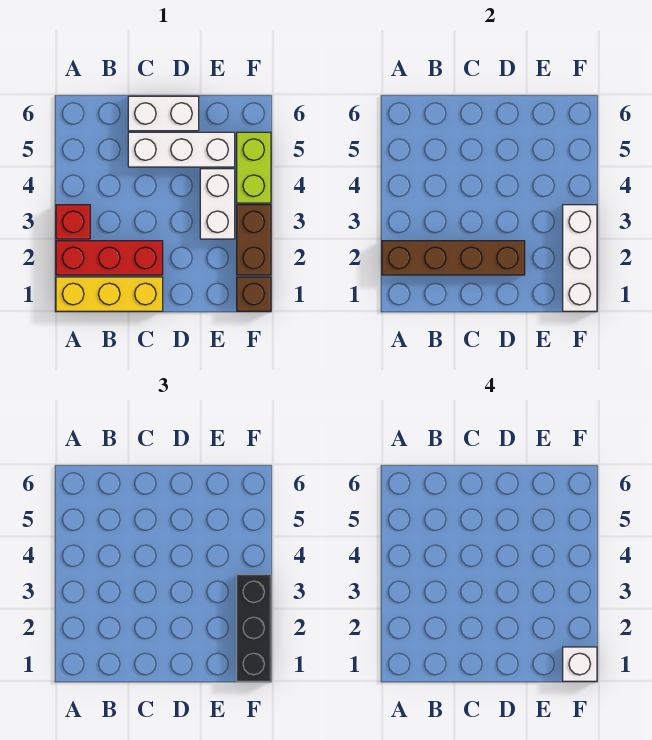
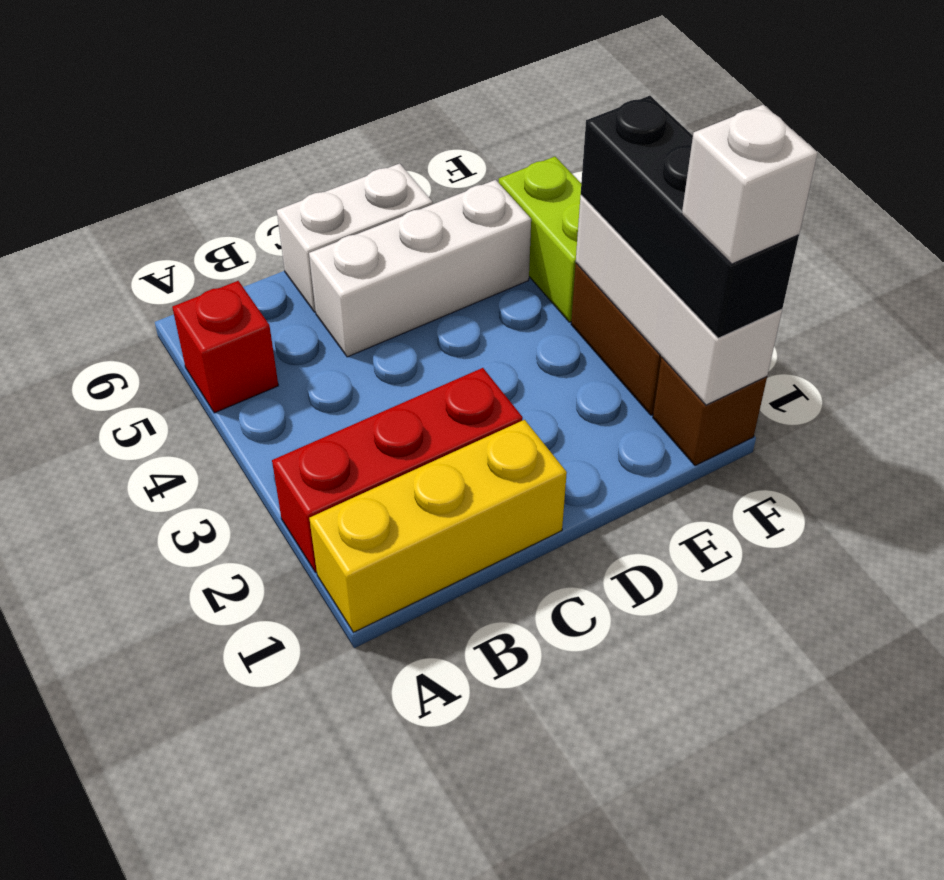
brown brick A2:D2 level 2 -> none
red brick A3 level 1 -> red brick A5 level 1
white brick E3:E4 level 1 -> none

